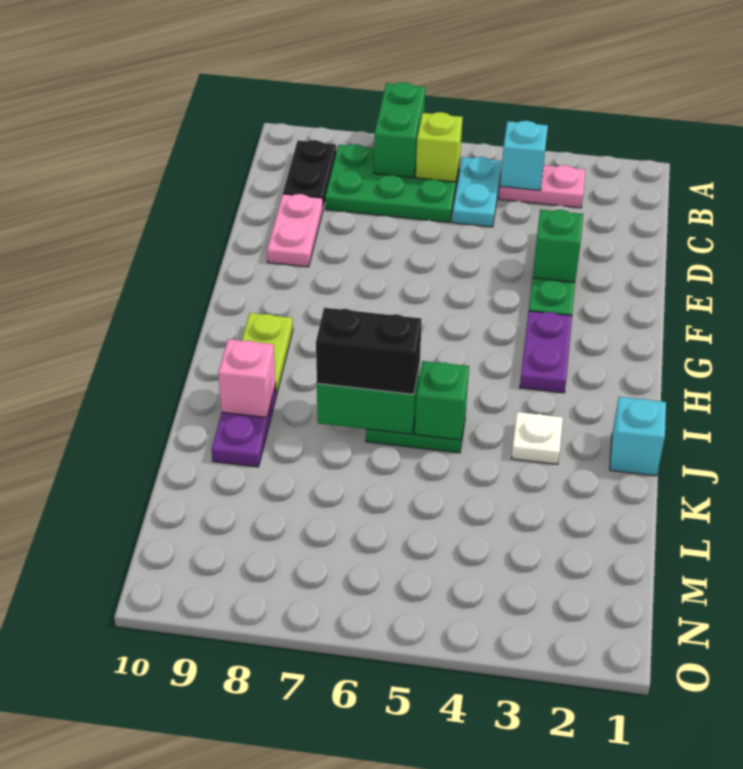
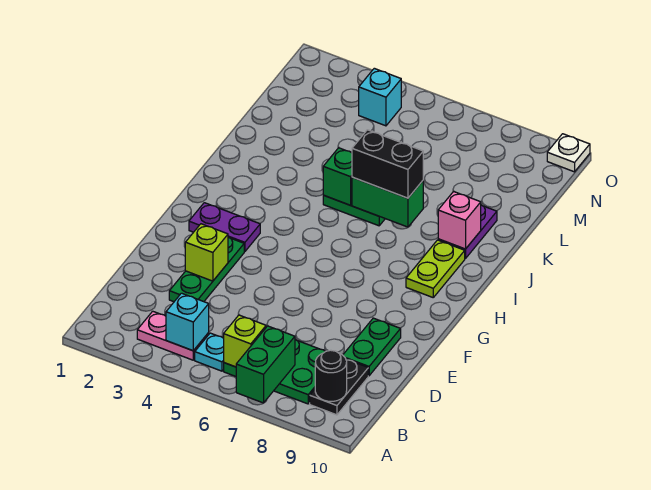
cyan plate B5:C5 level 1 -> cyan plate B5 level 1
none -> black round brick B9 level 2
pink plate D9:E9 level 1 -> green plate D9:E9 level 1
green brick E3 level 2 -> lime brick E3 level 2
purple plate G3:H3 level 1 -> purple plate G2:G3 level 1
cyan brick J1 level 1 -> cyan brick N4 level 1
white plate J3 level 1 -> white plate O10 level 1

